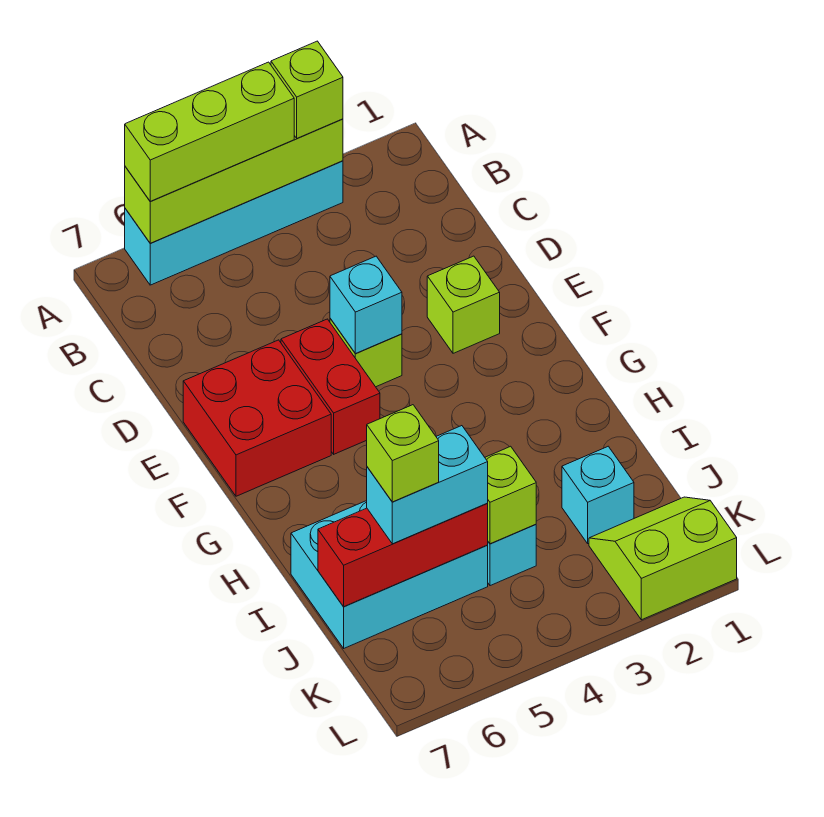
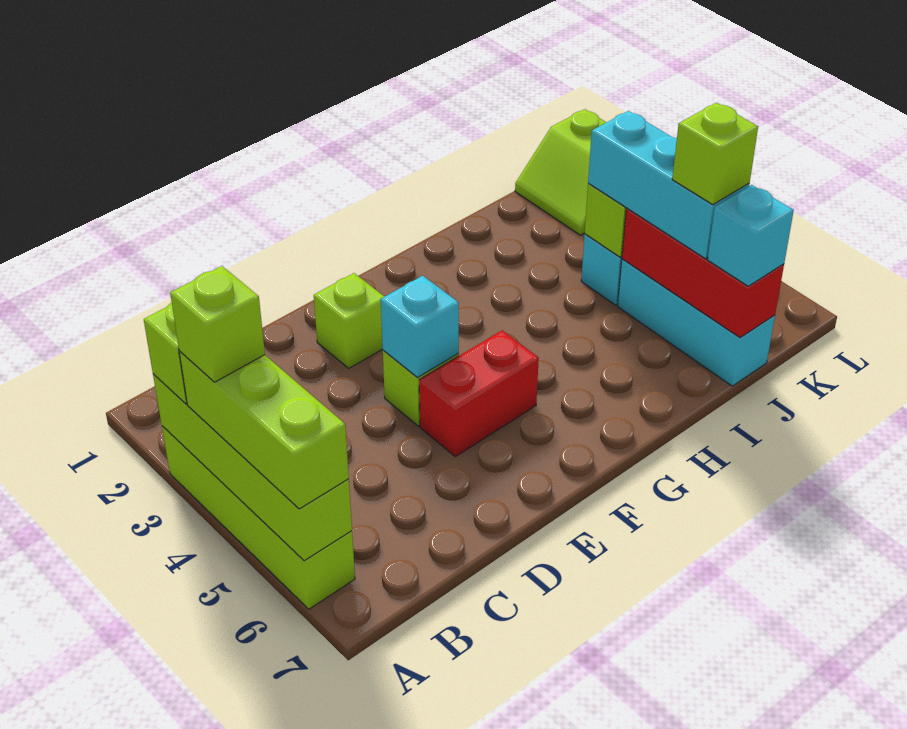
cyan brick A3:A6 level 1 -> lime brick A3:A6 level 1
none -> lime brick A4 level 4
red brick E6:F7 level 1 -> none
cyan brick I5:J7 level 1 -> cyan brick J5:J7 level 1
cyan brick J2 level 1 -> cyan brick J7 level 3
cyan brick J5:J6 level 3 -> cyan brick J4:J6 level 3

